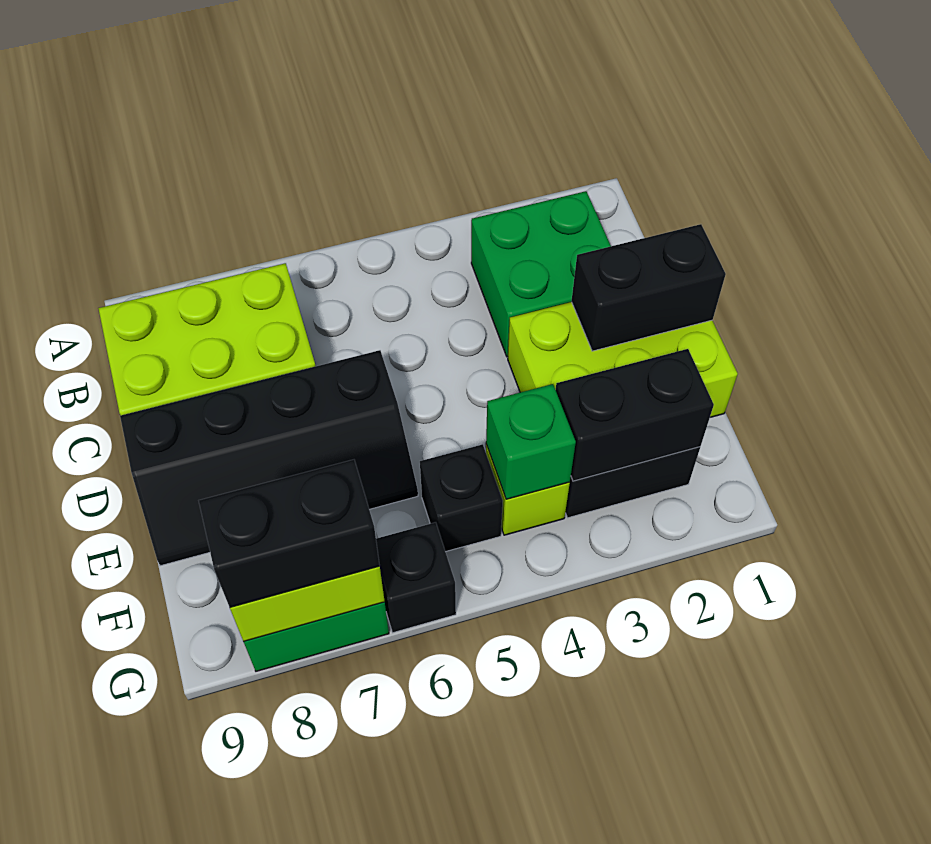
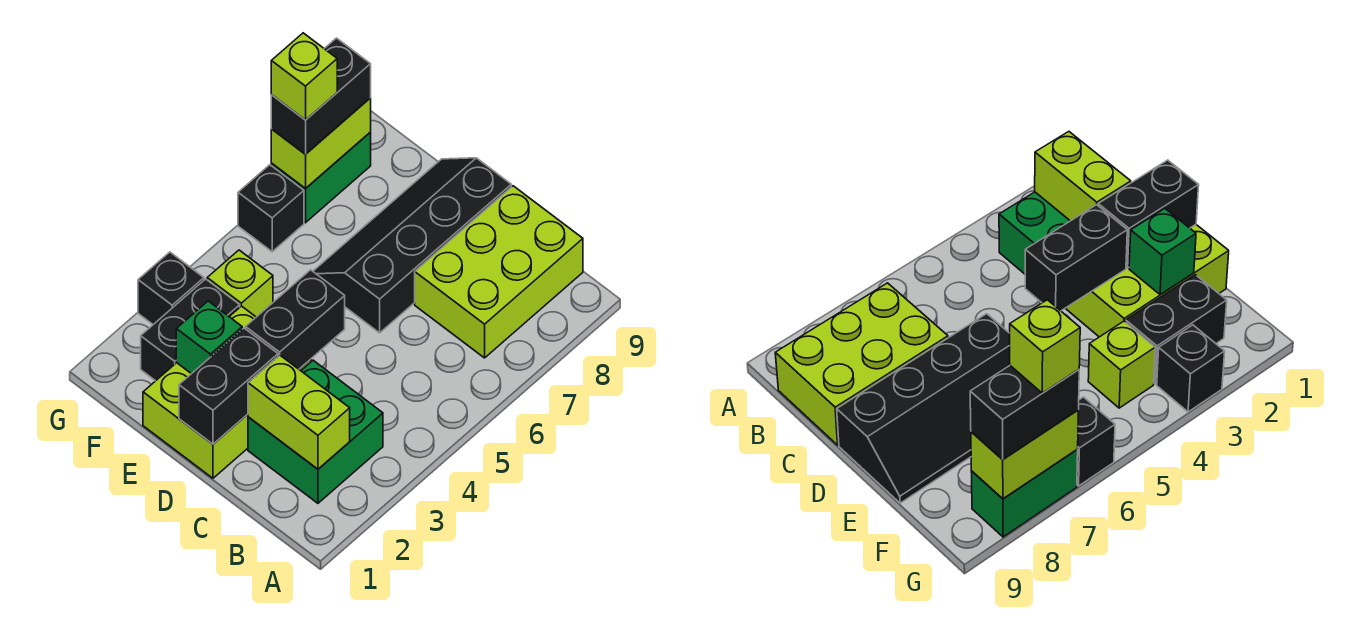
none -> lime brick B2:C2 level 2
black brick F2:F3 level 2 -> black brick D3:D4 level 2
green brick F4 level 2 -> green brick E2 level 2
black brick F5 level 1 -> black brick G3 level 1
none -> lime brick G7 level 4

